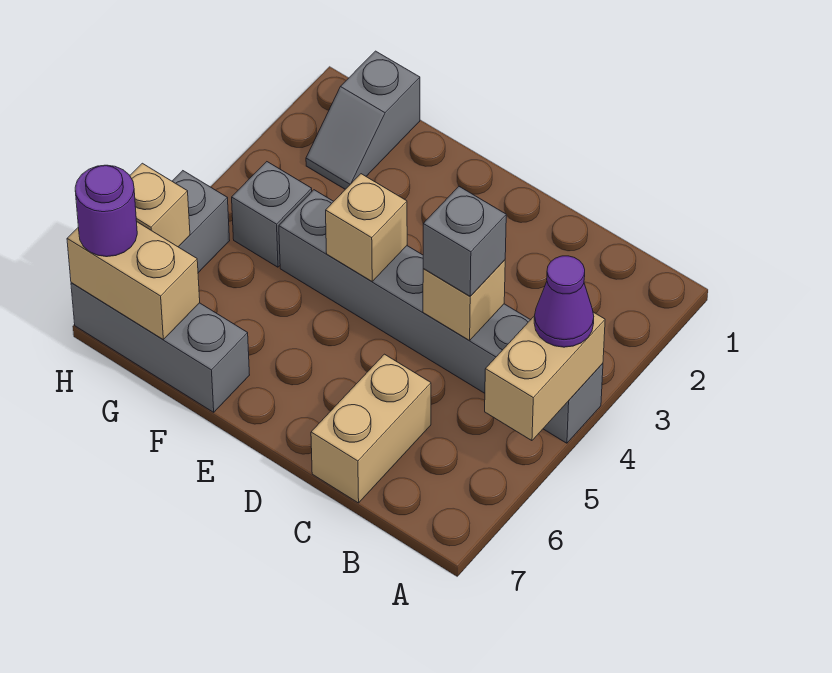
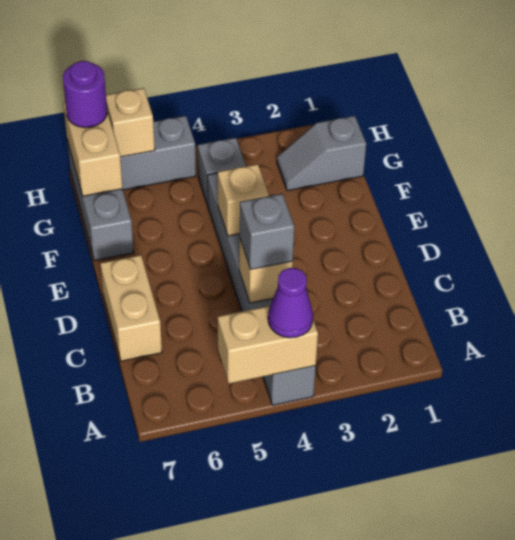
tan brick C6:C7 level 1 -> tan brick C7:D7 level 1

